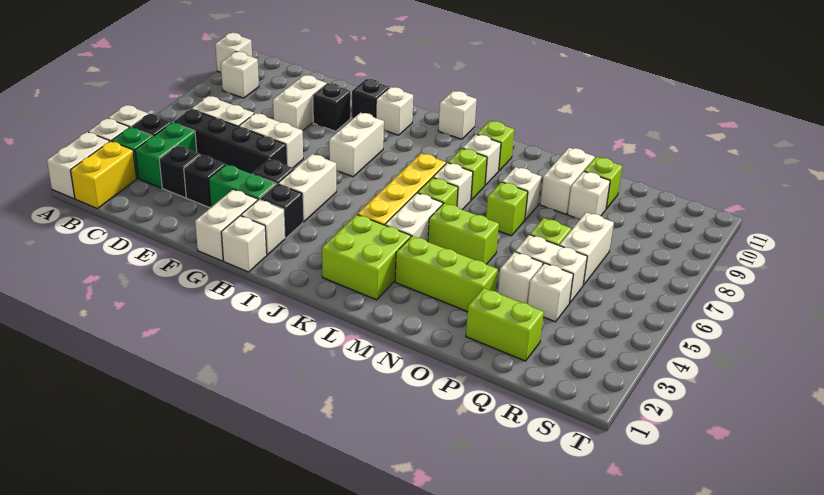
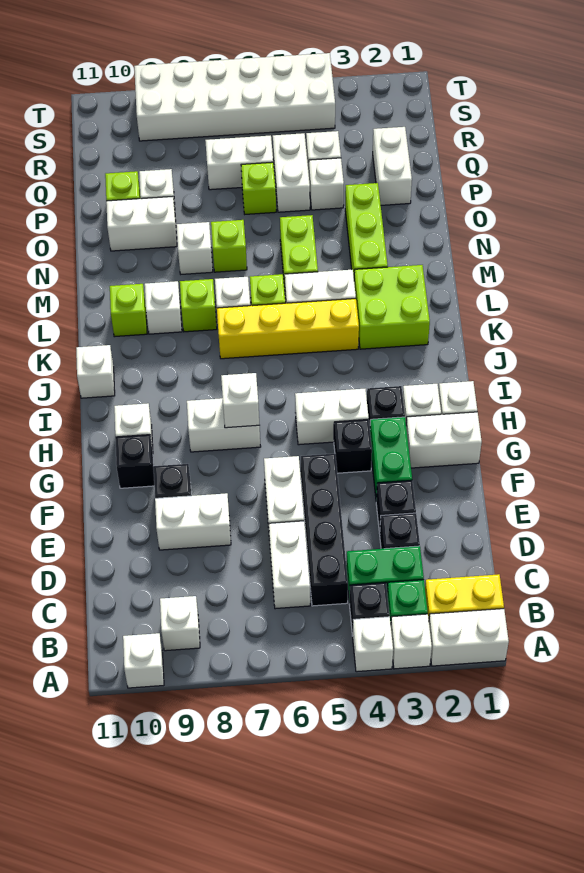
none -> white brick H7 level 2
lime brick P2:Q2 level 1 -> white brick P2:Q2 level 1
none -> white brick S4:T9 level 1

